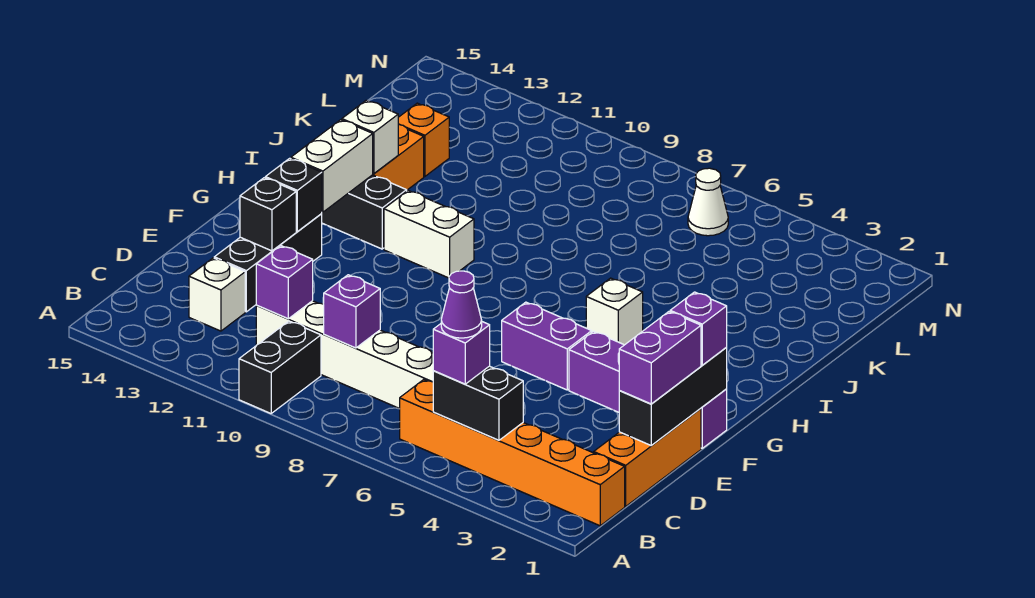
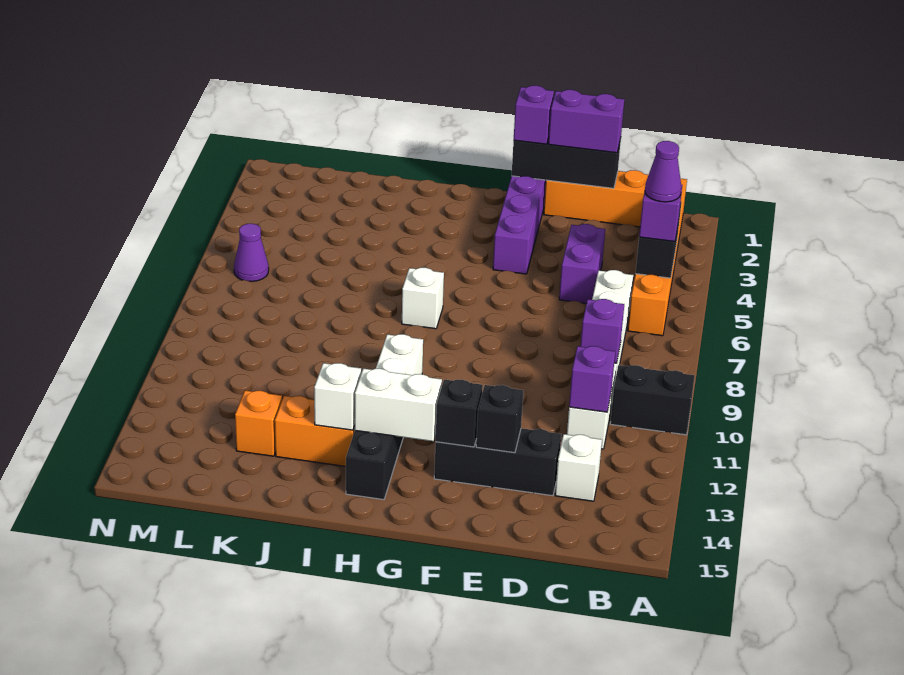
purple brick F5:F6 level 1 -> purple brick D4:D5 level 1
white brick H5 level 1 -> white brick H7 level 1
white cone M6 level 1 -> purple cone M6 level 1

